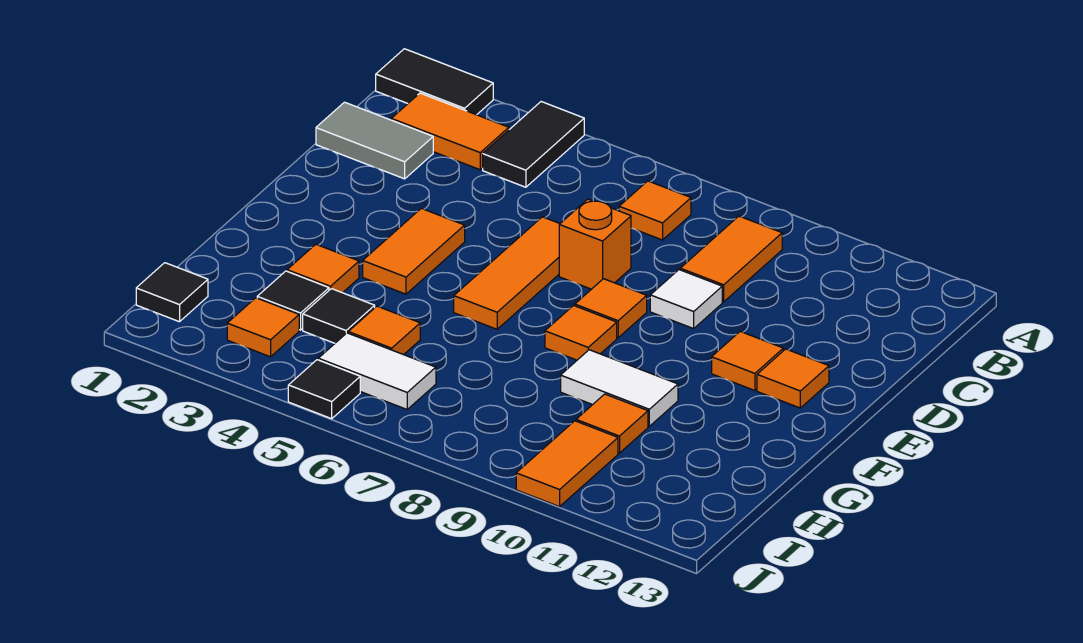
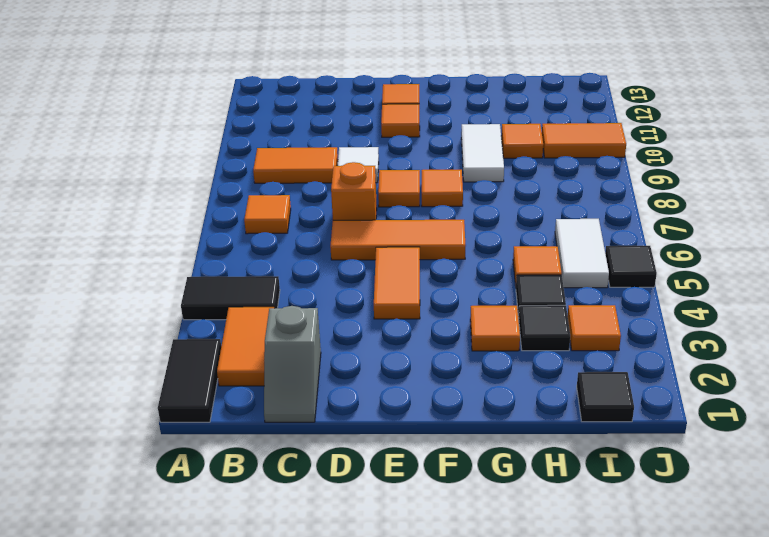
grey tile C1:C2 level 1 -> grey slope C1:C2 level 1 top 2
orange tile E4:F4 level 1 -> orange tile E4:E5 level 1

